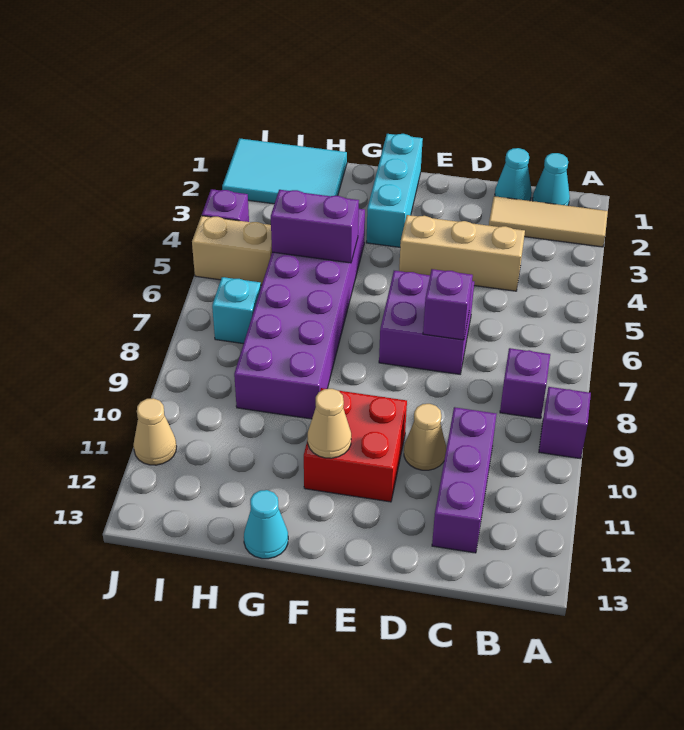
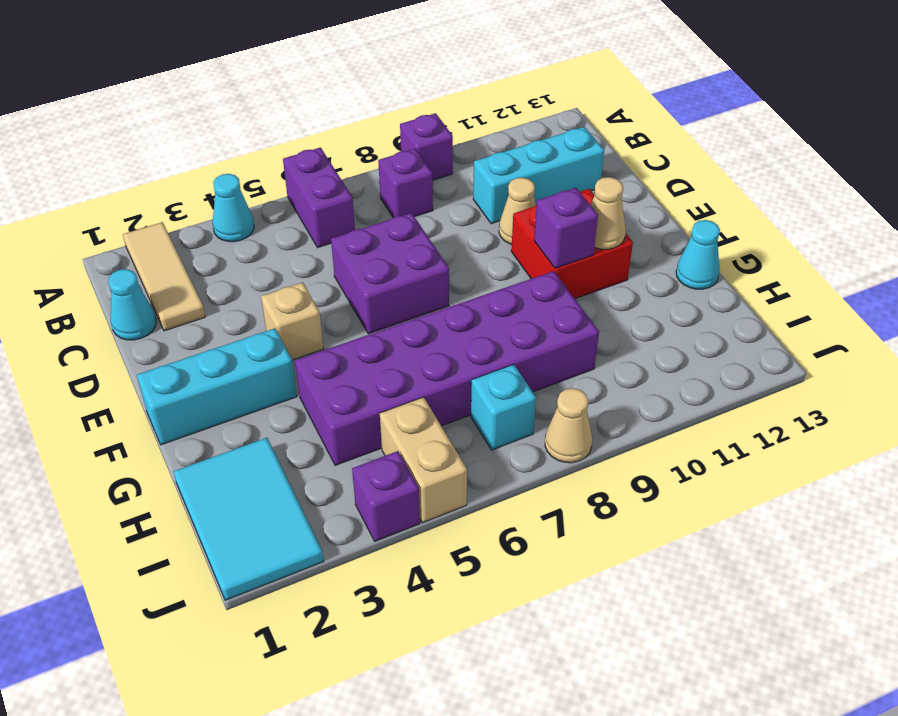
cyan cone B1 level 1 -> cyan cone A4 level 1
tan brick C4:E4 level 1 -> tan brick E4 level 1
purple brick C10:C12 level 1 -> cyan brick C10:C12 level 1
purple brick D7 level 2 -> purple brick F10 level 2
purple brick G5:H5 level 2 -> purple brick A6:B6 level 1
tan cone J11 level 1 -> tan cone J8 level 1

